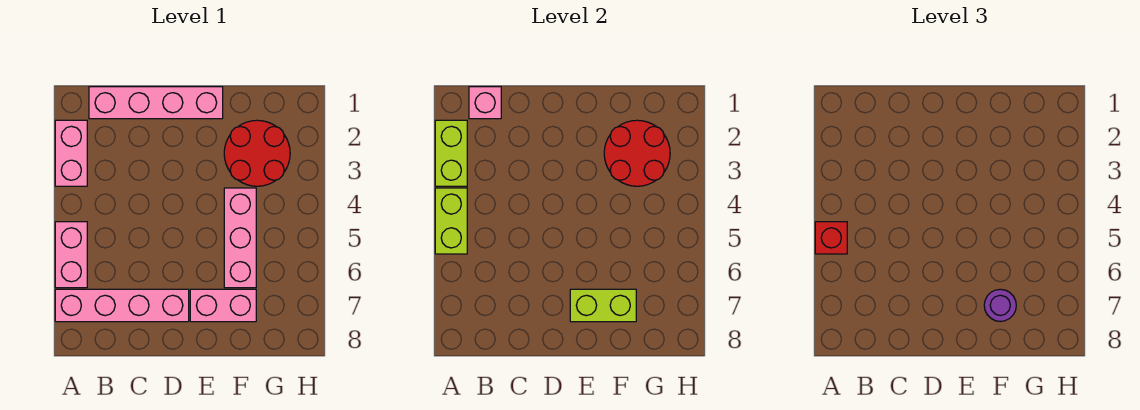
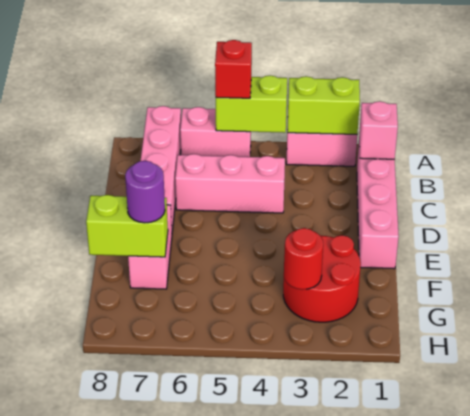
lime brick E7:F7 level 2 -> lime brick F7:F8 level 2
red round brick F2:G3 level 2 -> red round brick G3 level 2
pink brick F4:F6 level 1 -> pink brick C4:C6 level 1

